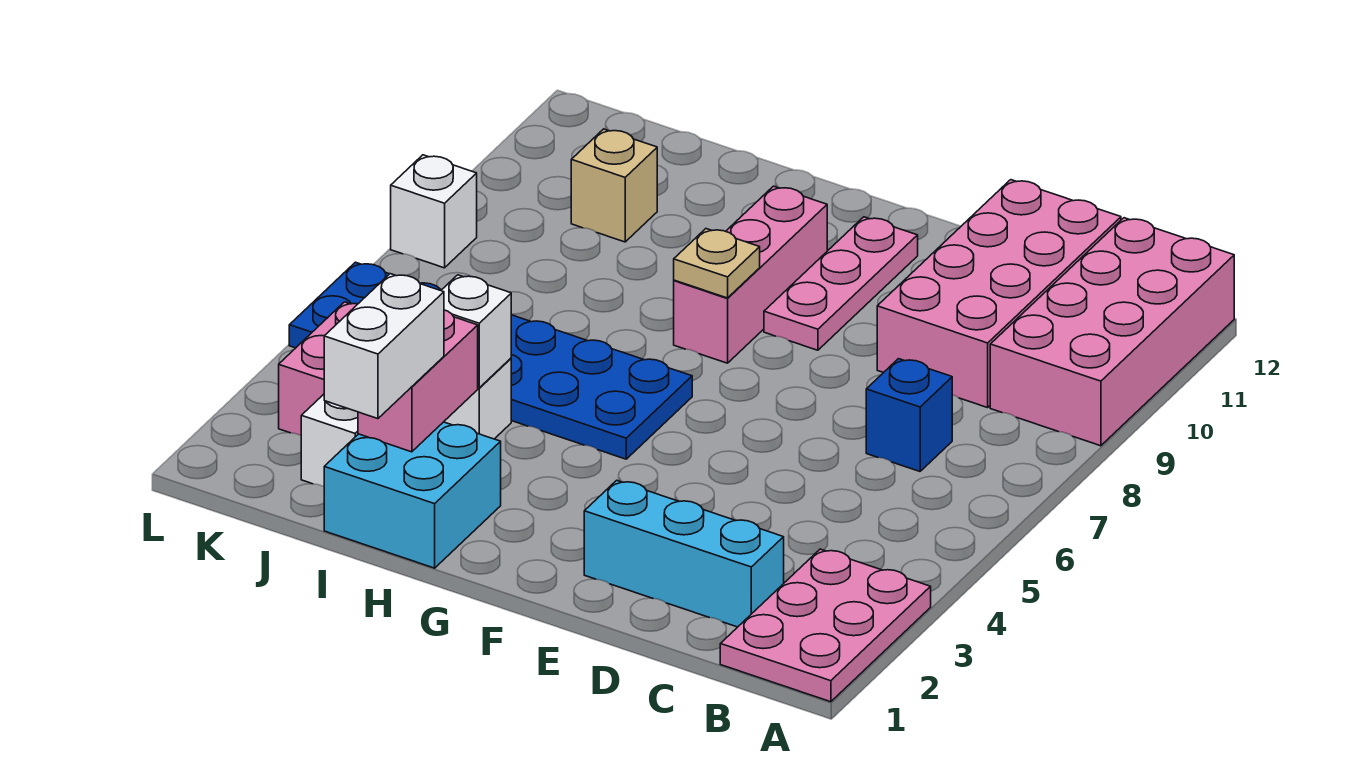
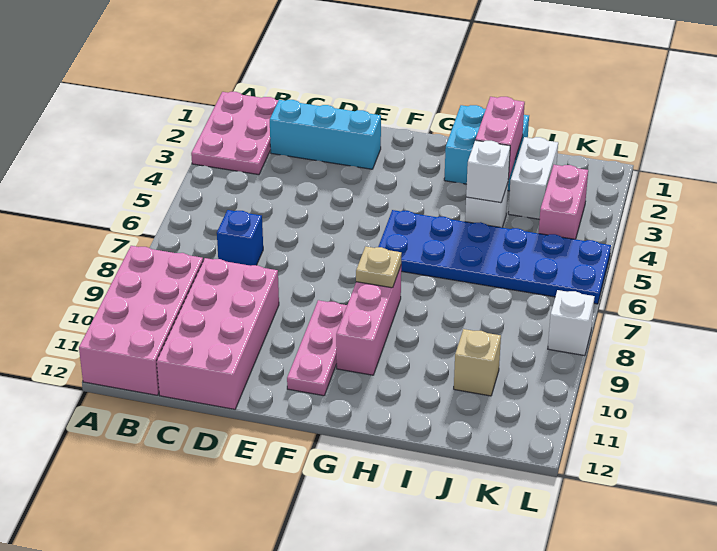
white brick I1:I2 level 3 -> none

